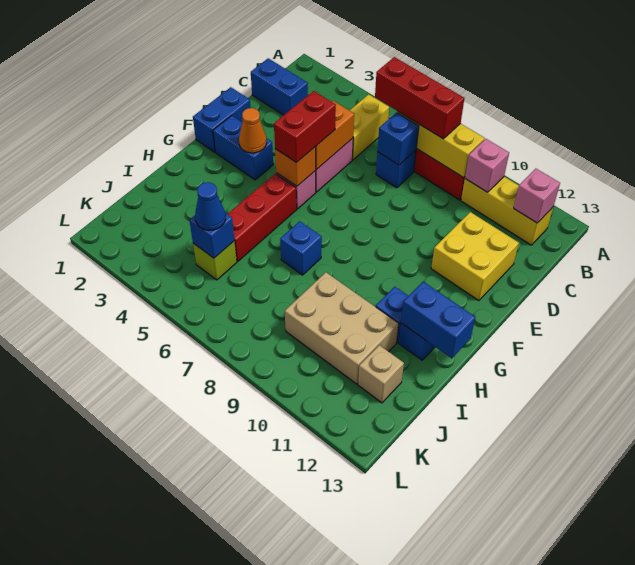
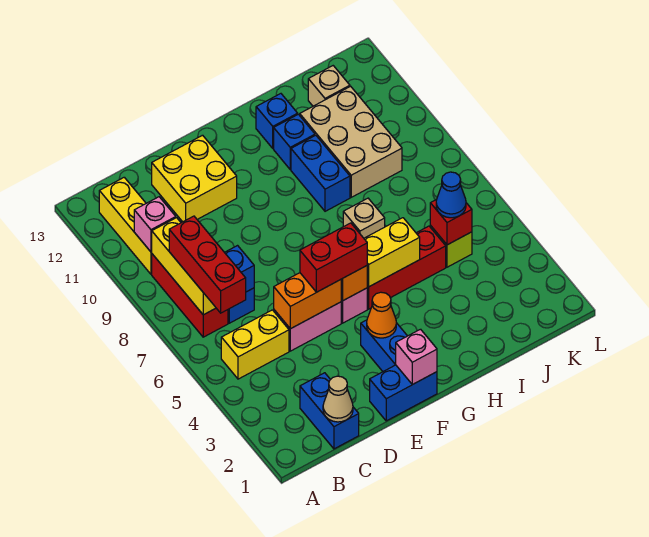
pink brick B12 level 2 -> pink brick F1 level 2
none -> tan cone C1 level 2
none -> yellow brick G5:H5 level 2
blue brick H7 level 1 -> tan brick H7 level 1
blue brick H12:H13 level 2 -> blue brick H9:H10 level 1
blue brick J5 level 2 -> red brick J5 level 2

